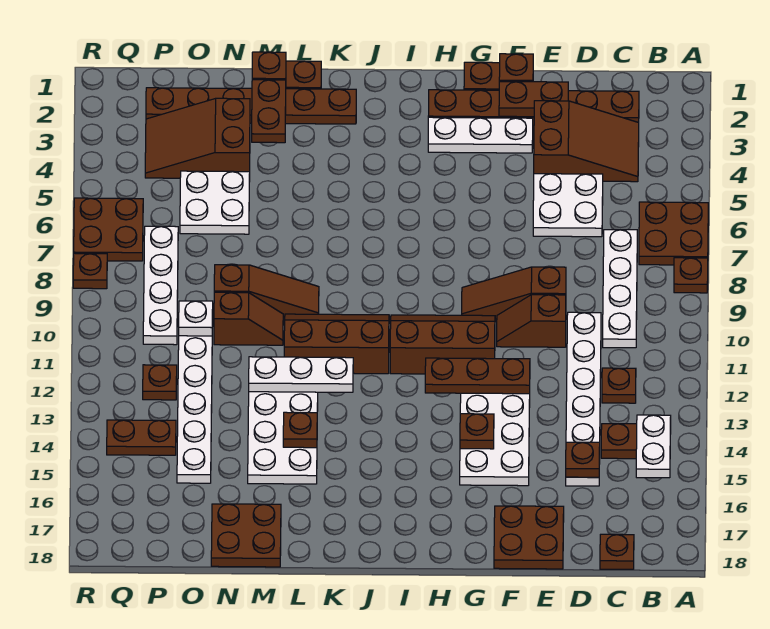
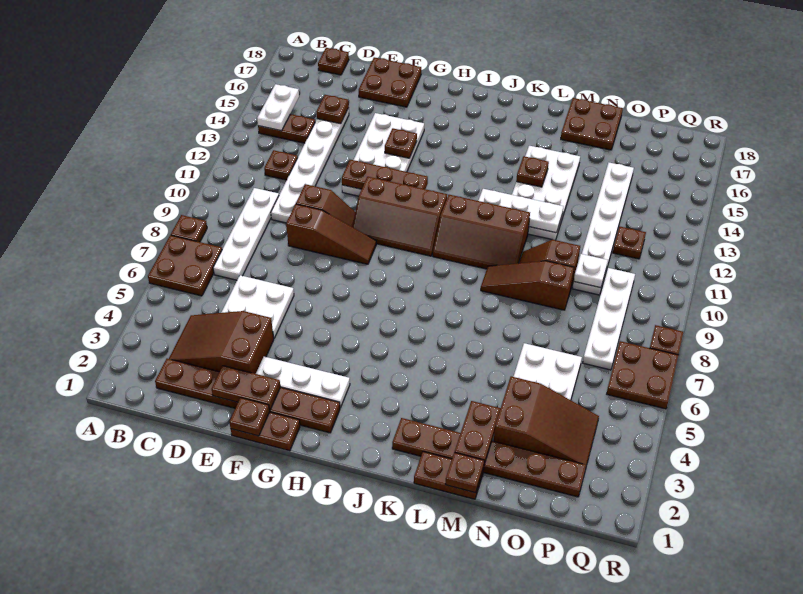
brown plate P14:Q14 level 1 -> none

